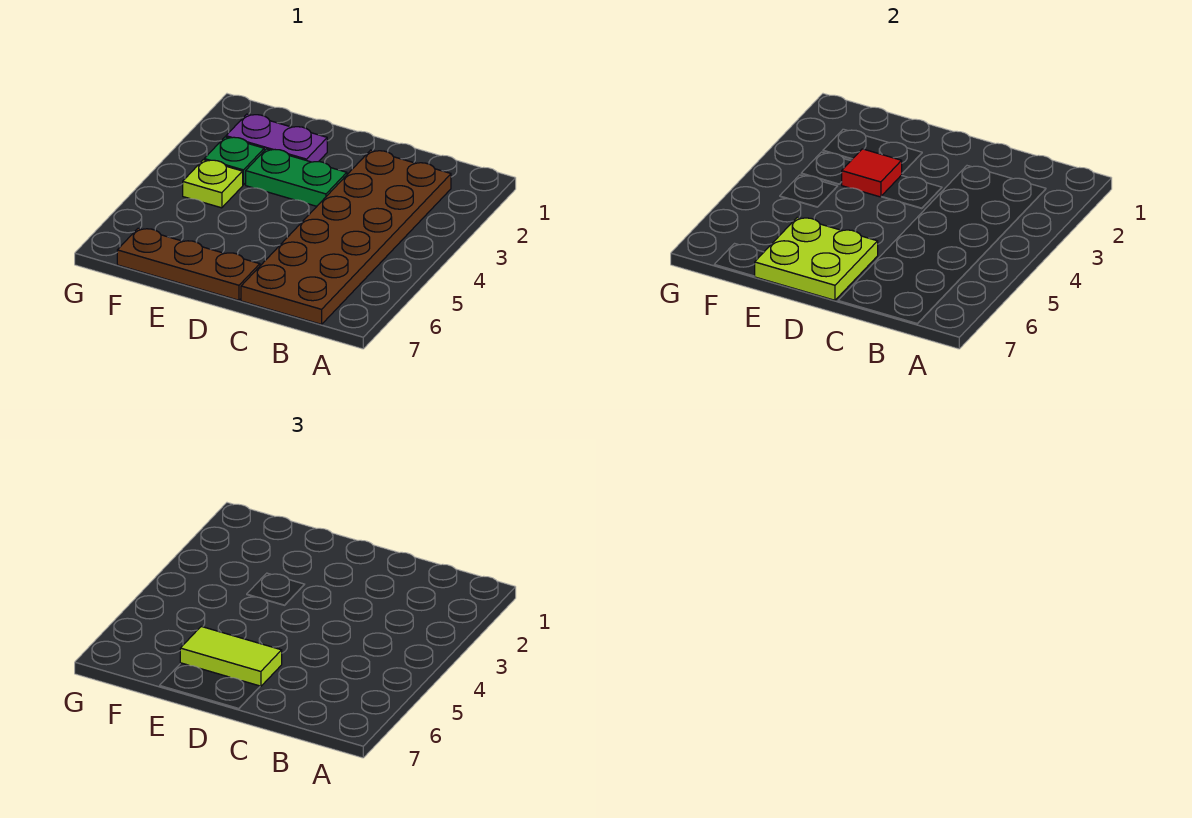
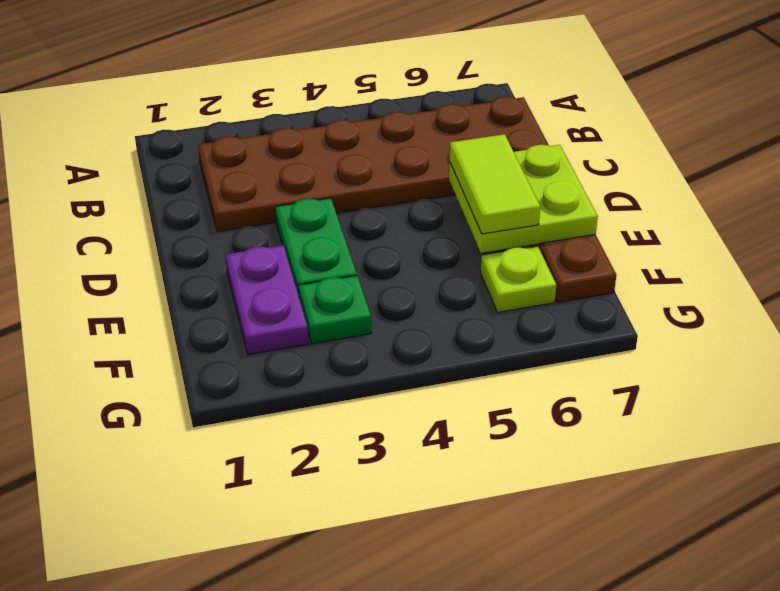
red tile E3 level 2 -> none
lime plate F4 level 1 -> lime plate F6 level 1

